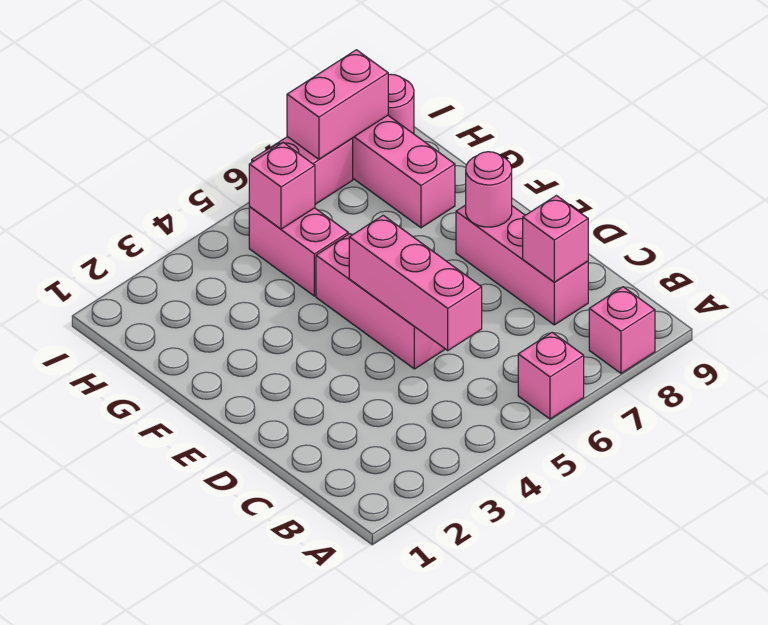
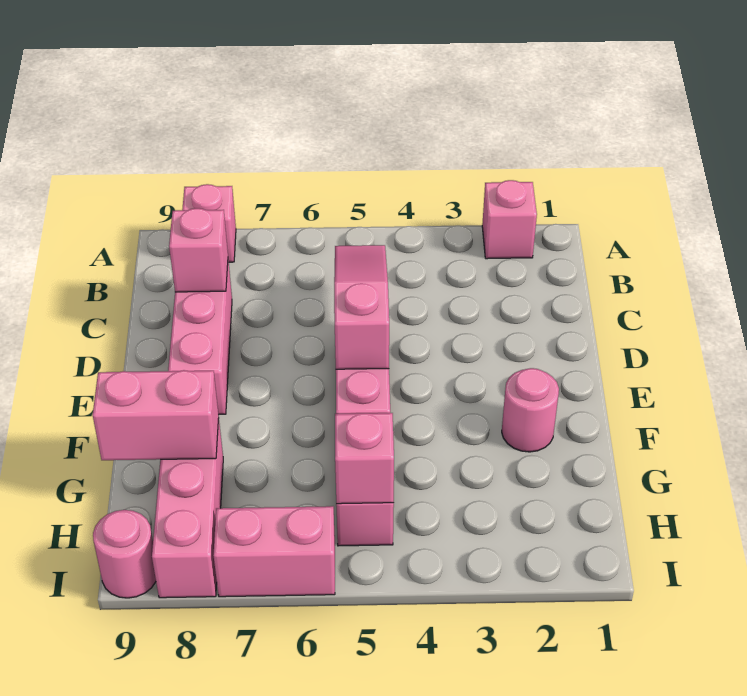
pink brick A6 level 1 -> pink brick A2 level 1
pink brick C5:E5 level 2 -> pink slope C5:E5 level 2 top E
pink round brick E8 level 2 -> pink round brick F2 level 1
pink brick I7:I8 level 2 -> pink brick G8:G9 level 2

